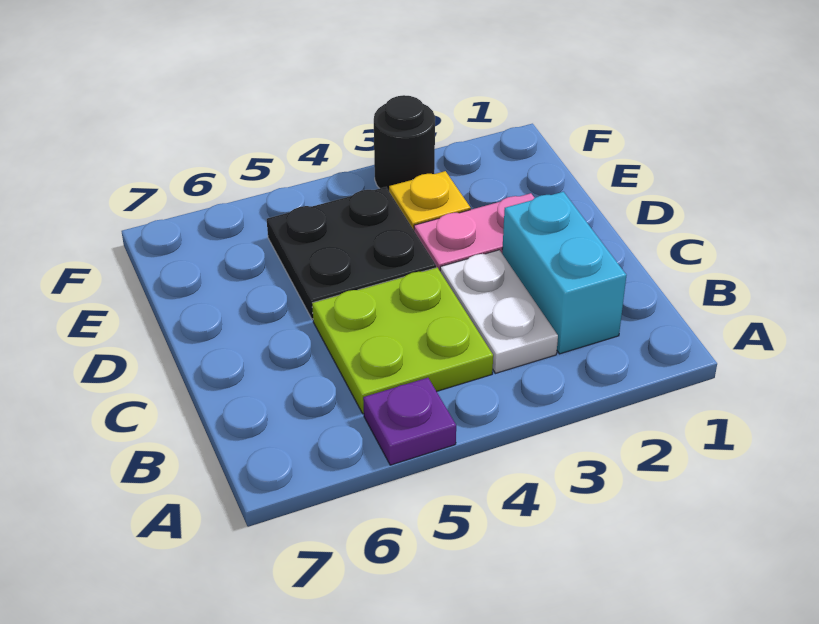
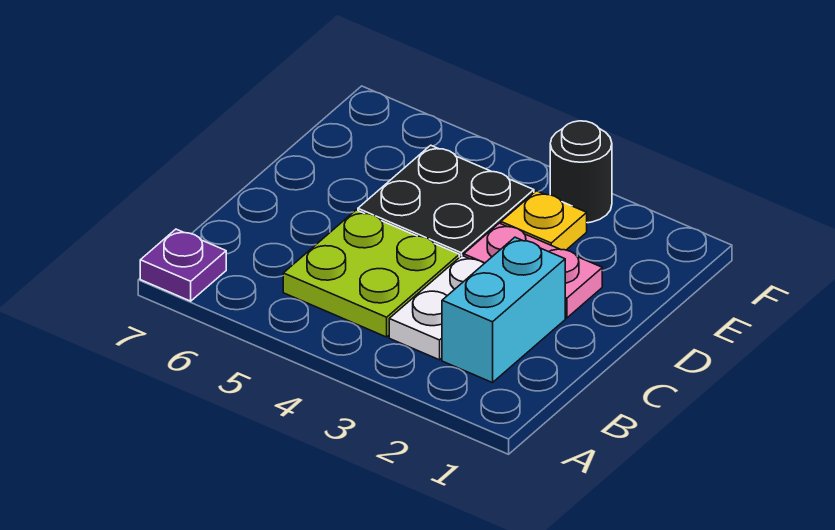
purple plate A5 level 1 -> purple plate A7 level 1

